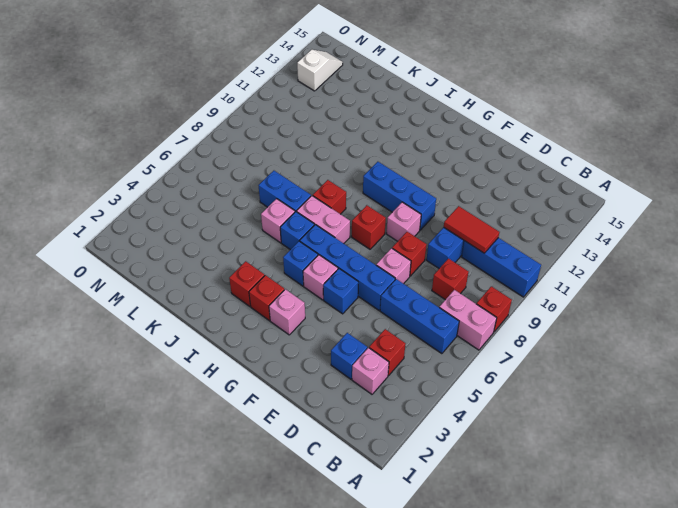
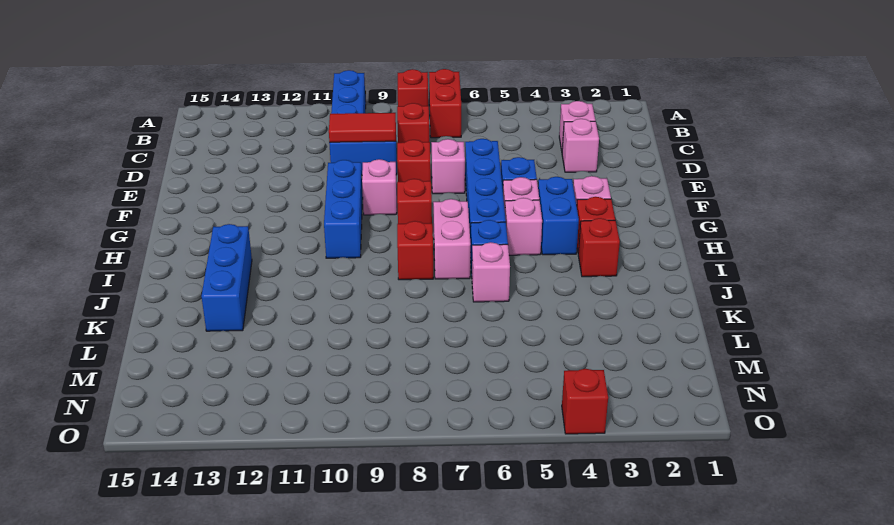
pink brick A7:B7 level 1 -> red brick A7:B7 level 1
blue brick B6:D6 level 1 -> blue brick I13:K13 level 1
red brick C4 level 1 -> red brick O4 level 1
red tile C10:D10 level 2 -> red tile D9:D10 level 2
blue brick D3 level 1 -> pink brick D3 level 1
blue brick H5 level 1 -> pink brick H5 level 1
blue brick J7:K7 level 1 -> blue brick G4:H4 level 1
white slope N13:N14 level 1 top 13 -> none

